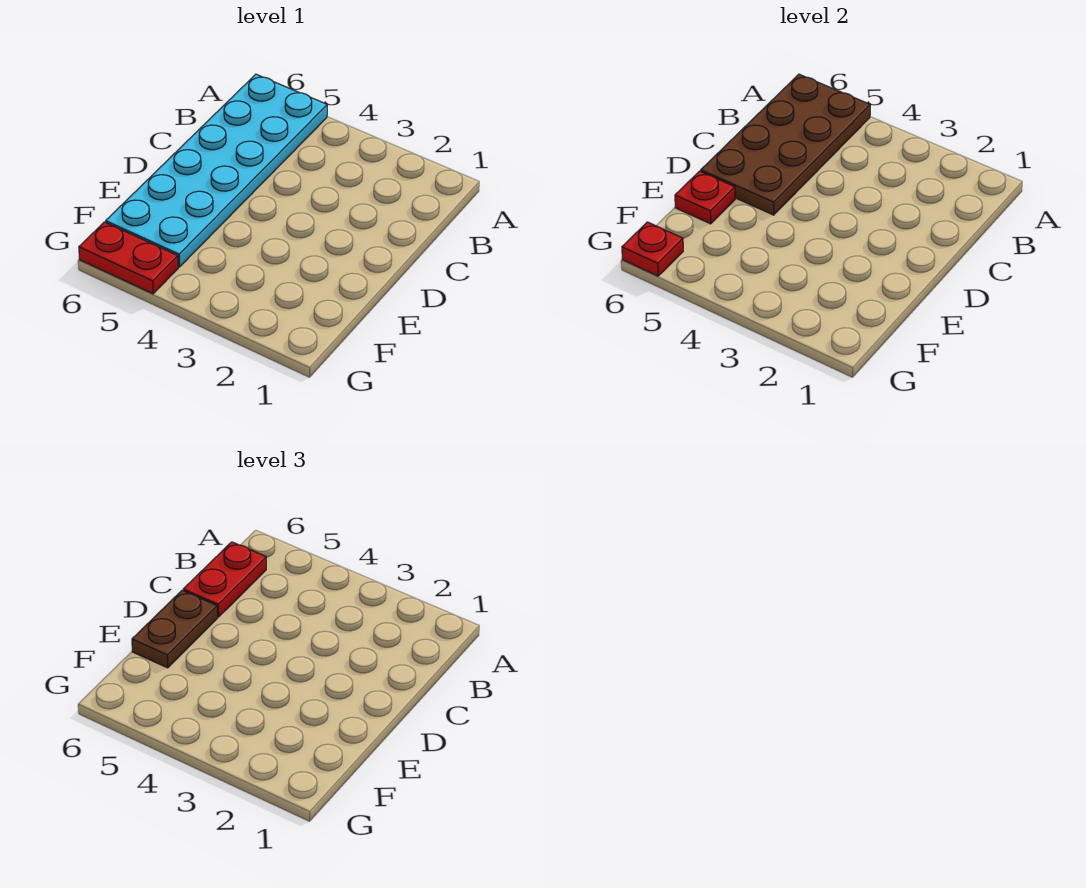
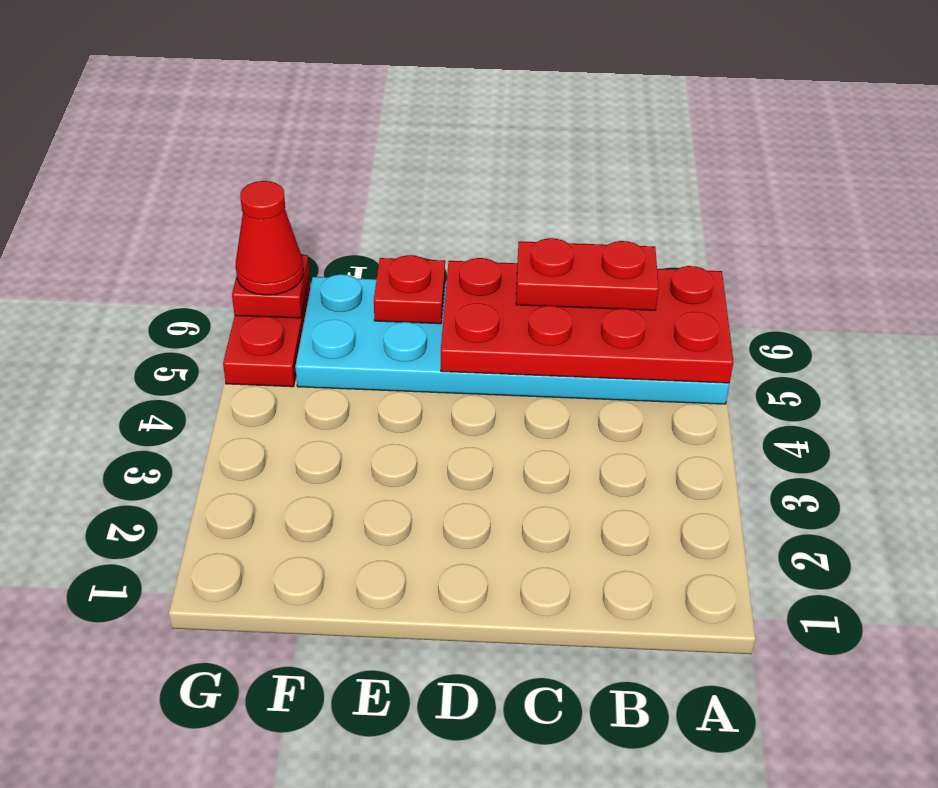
brown plate A5:D6 level 2 -> red plate A5:D6 level 2
brown plate D6:E6 level 3 -> none
none -> red cone G6 level 3

